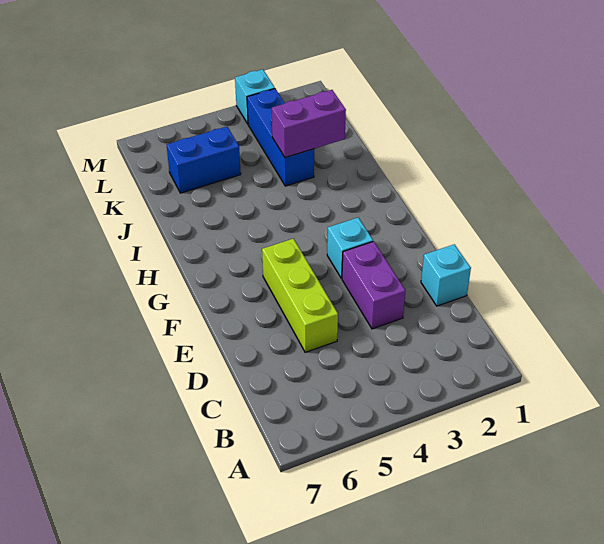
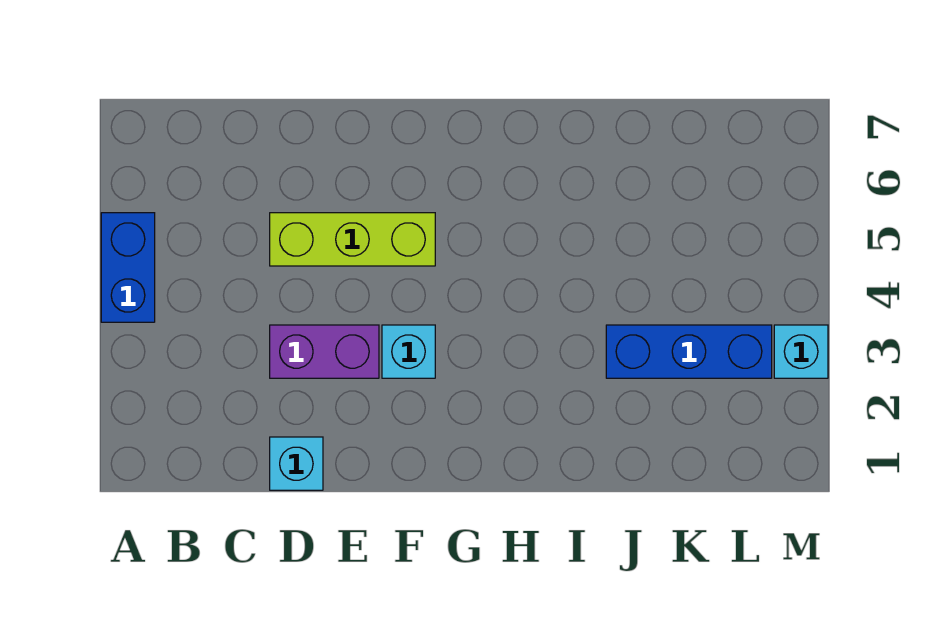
purple brick J2:J3 level 2 -> none
blue brick K5:K6 level 1 -> blue brick A4:A5 level 1

